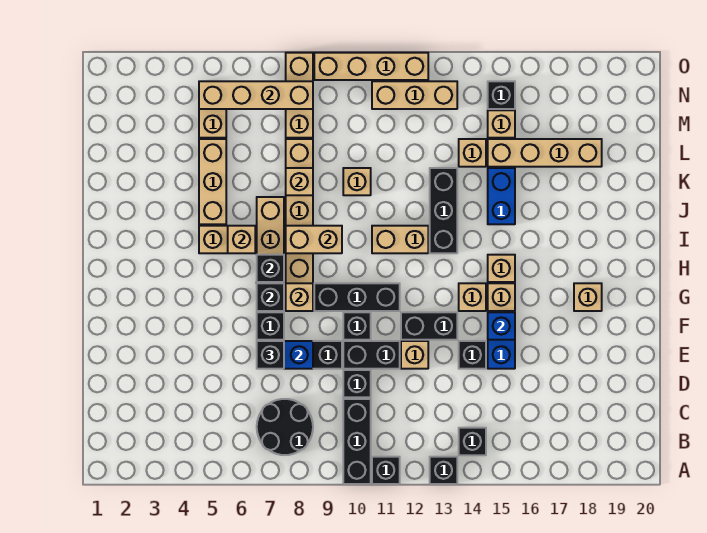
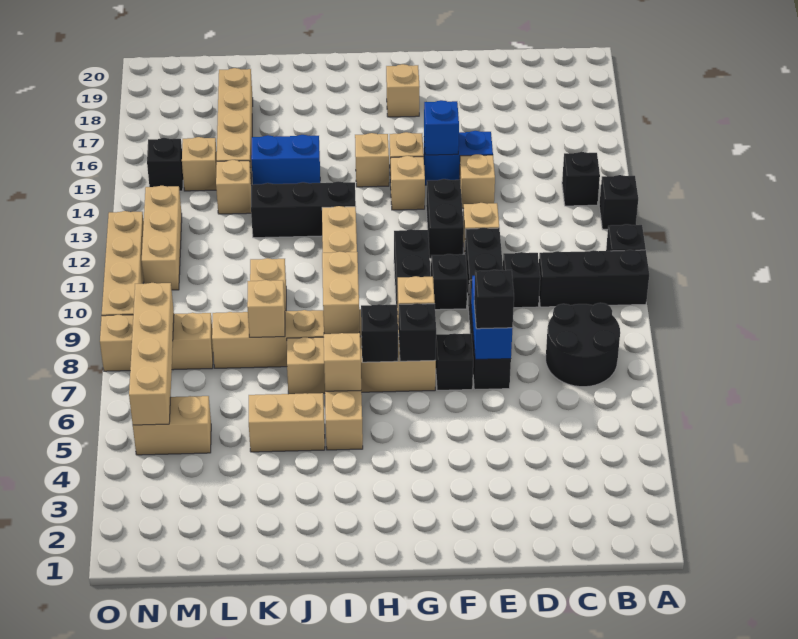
black brick E14 level 1 -> tan brick E14 level 1
tan brick J5:L5 level 1 -> tan brick J5:K5 level 1

